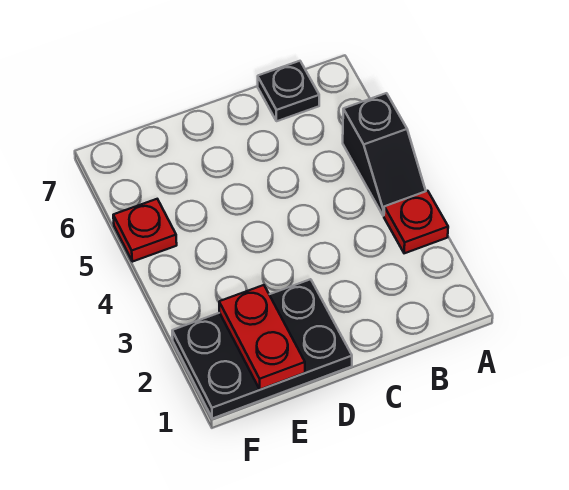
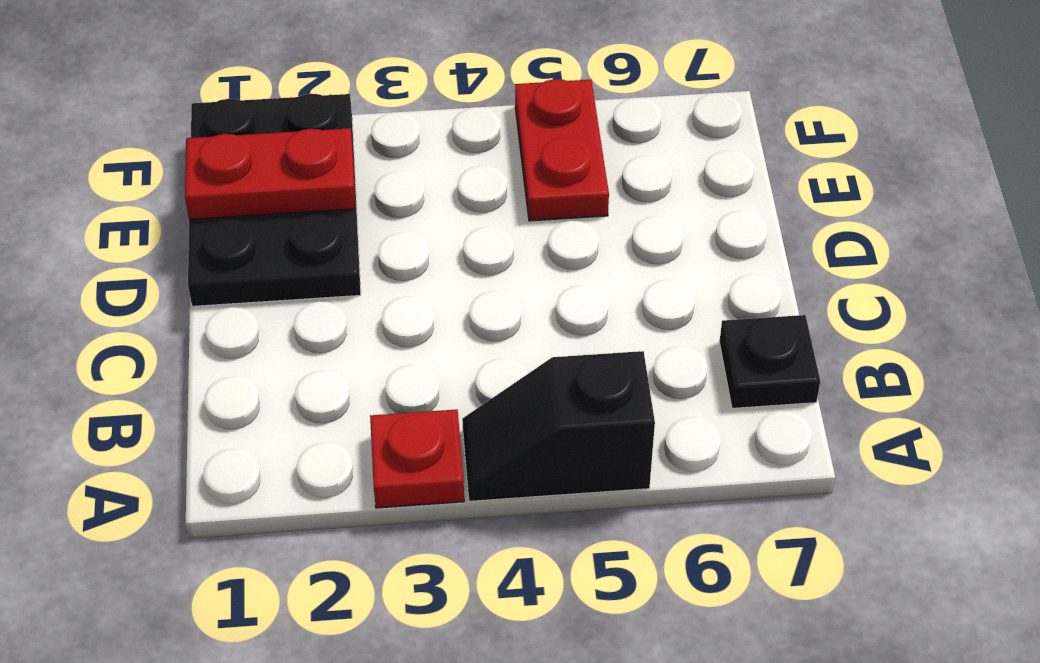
red plate F5 level 1 -> red plate E5:F5 level 1

